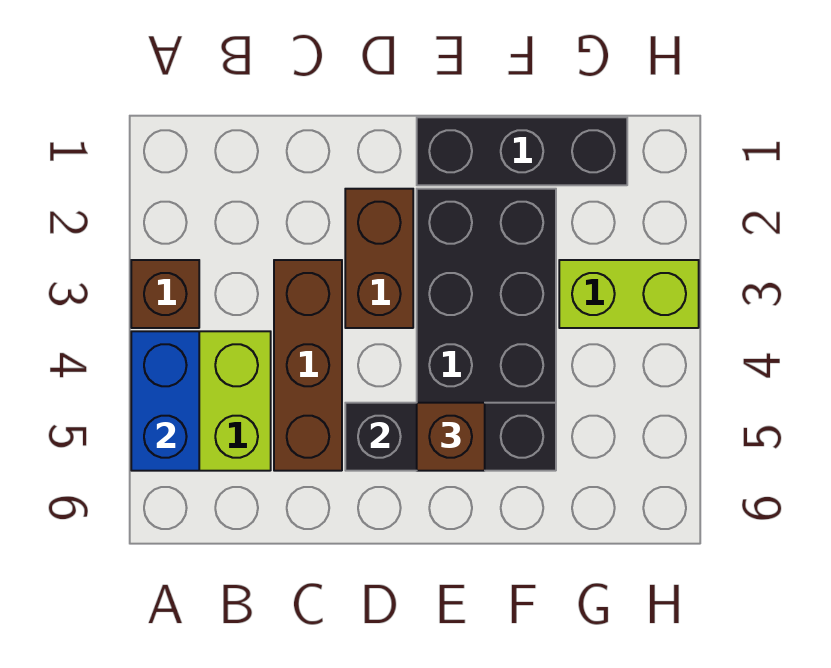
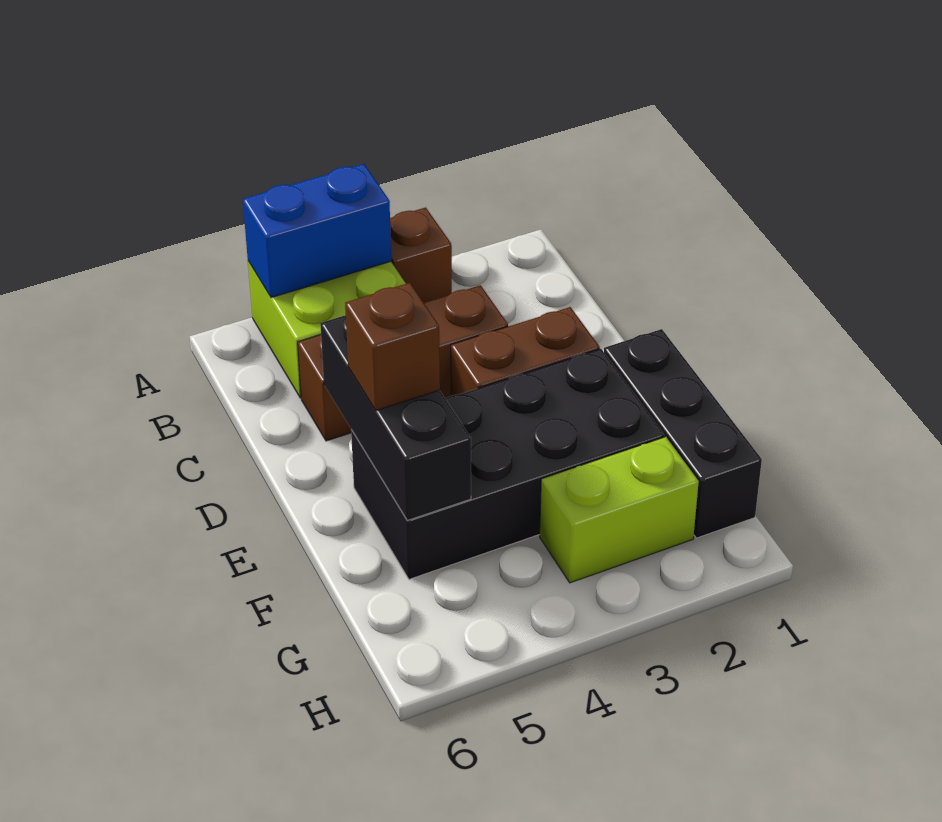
lime brick G3:H3 level 1 -> lime brick G2:G3 level 1

